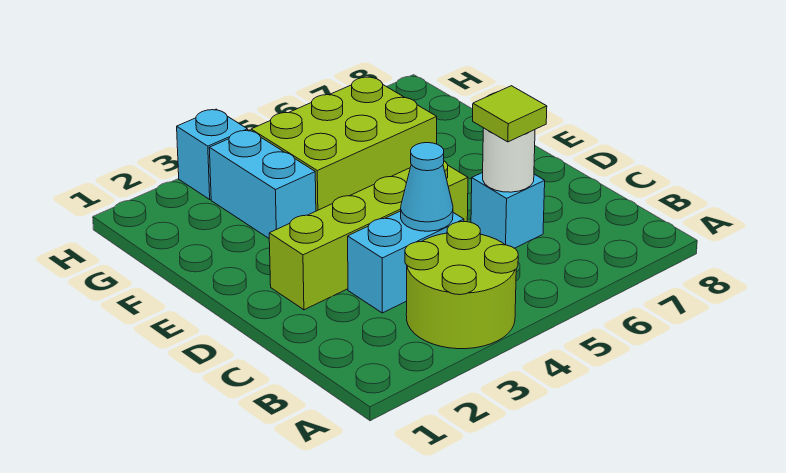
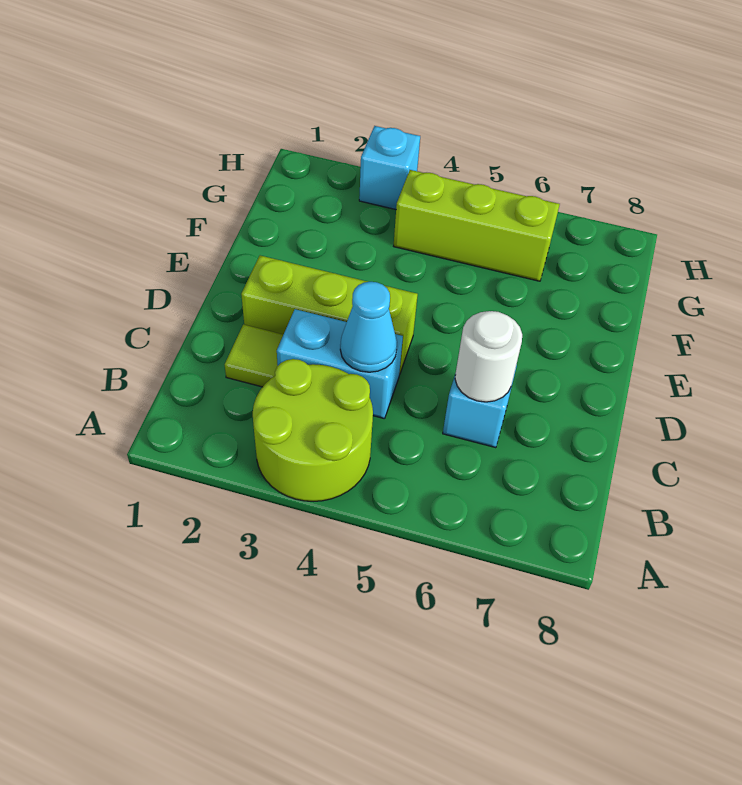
lime tile C6 level 3 -> lime tile C2 level 1
lime brick D2:D5 level 1 -> lime brick D2:D4 level 1
cyan brick F3:G3 level 1 -> none
lime brick F4:G6 level 1 -> lime brick G4:G6 level 1

